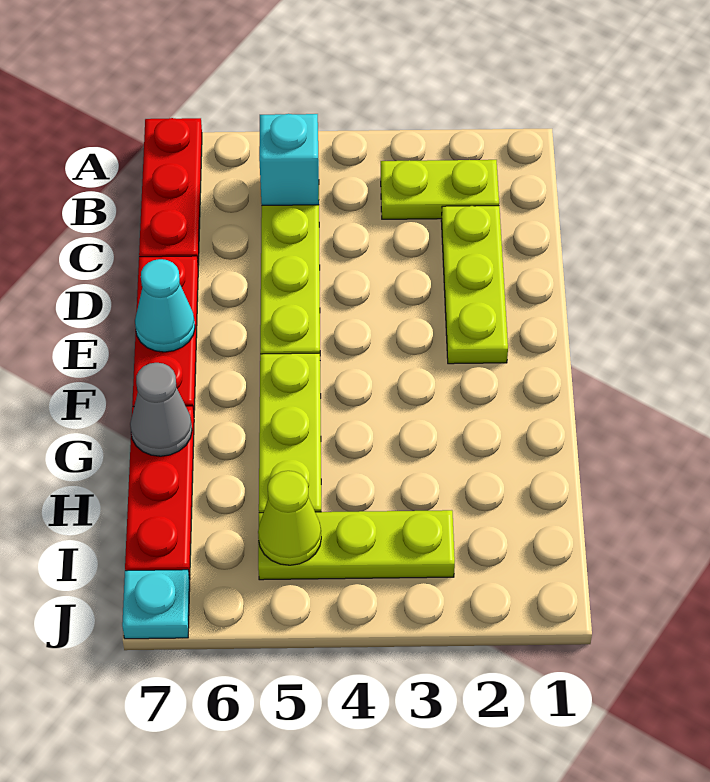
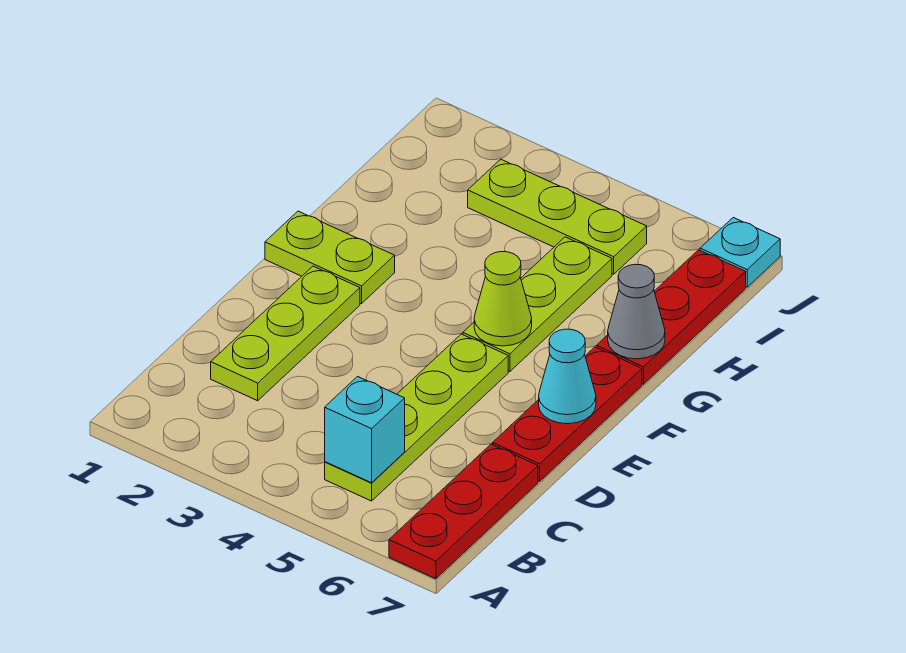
lime plate B2:B3 level 1 -> lime plate F1:F2 level 1
lime cone I5 level 2 -> lime cone F5 level 2

